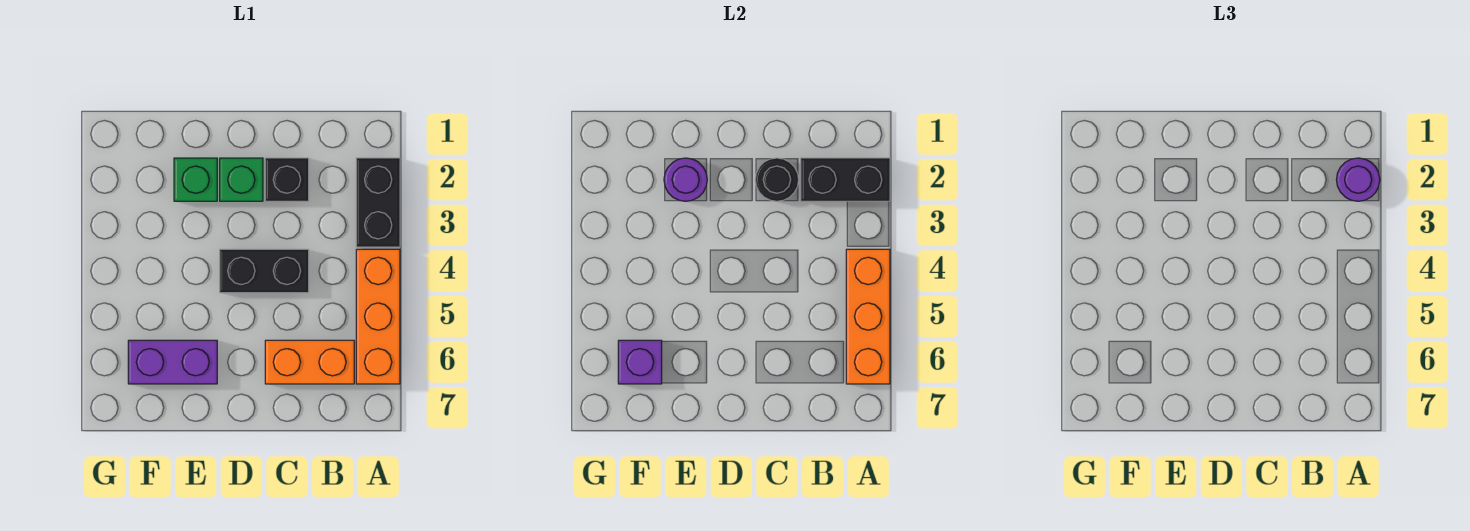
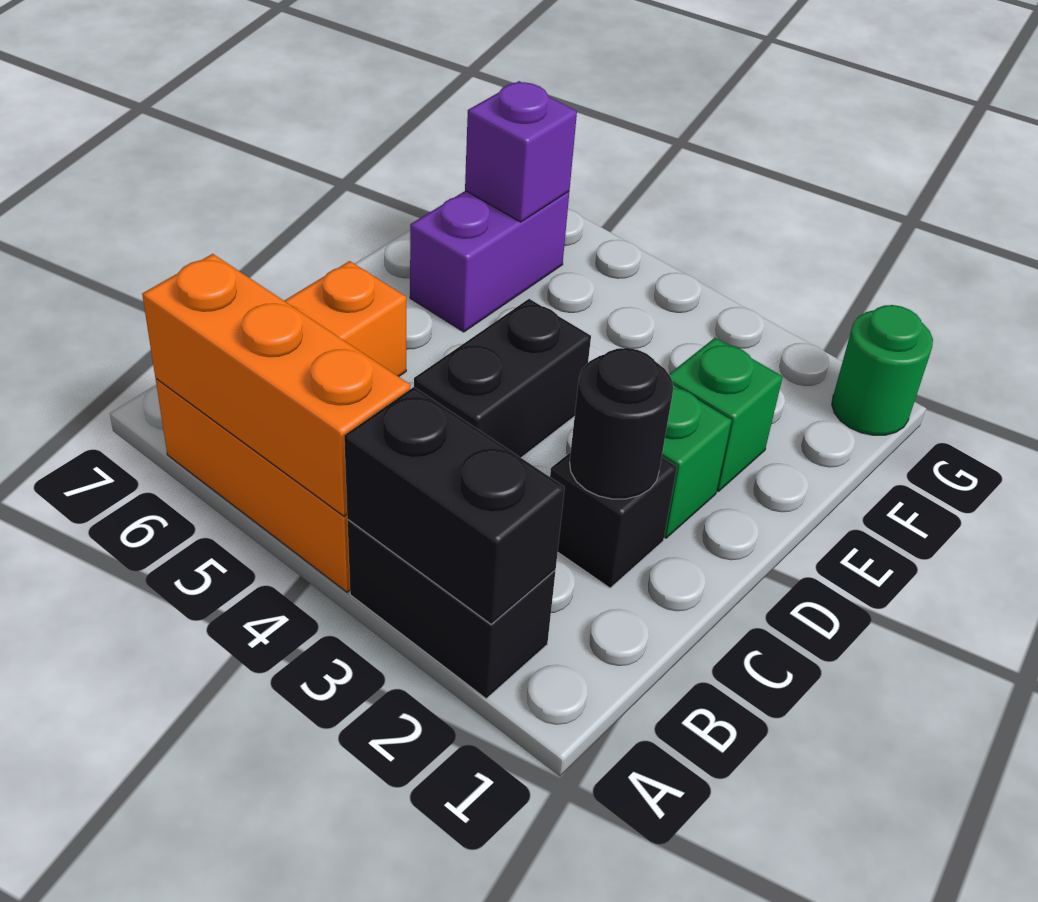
black brick A2:B2 level 2 -> black brick A2:A3 level 2
purple round brick A2 level 3 -> none
purple round brick E2 level 2 -> none
none -> green round brick G1 level 1

